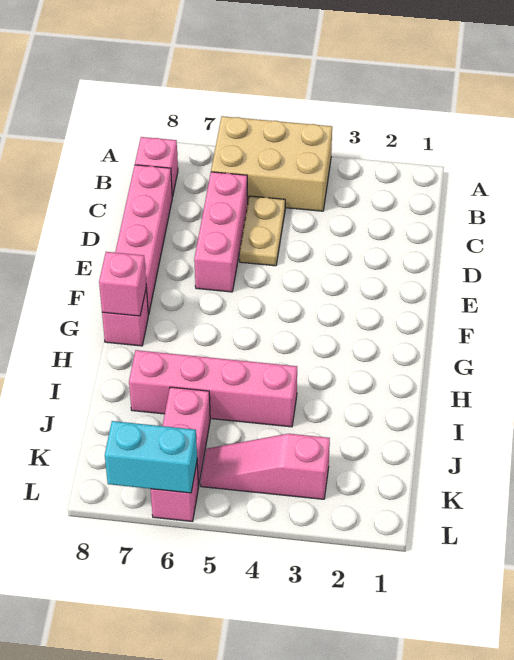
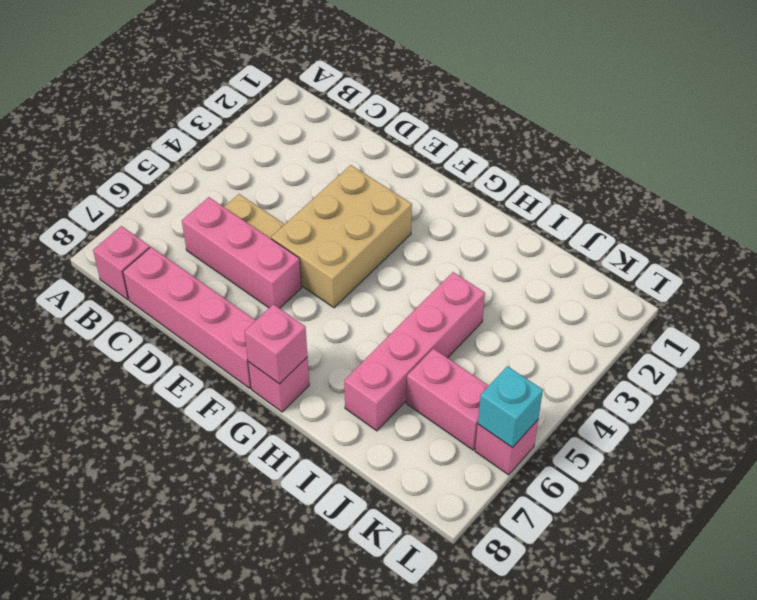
tan brick A4:B6 level 1 -> tan brick E3:F5 level 1
pink slope K3:K5 level 1 top 3 -> none
cyan brick L6:L7 level 2 -> cyan brick L6 level 2

